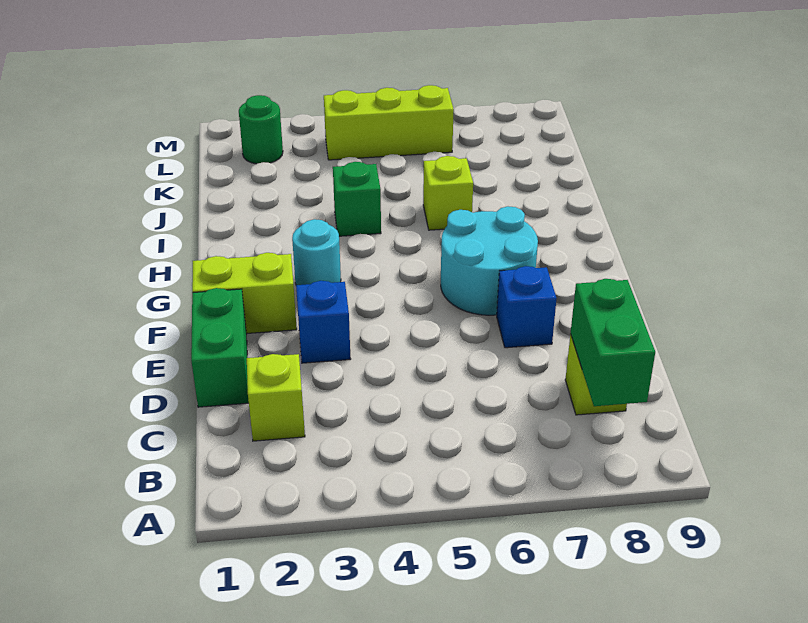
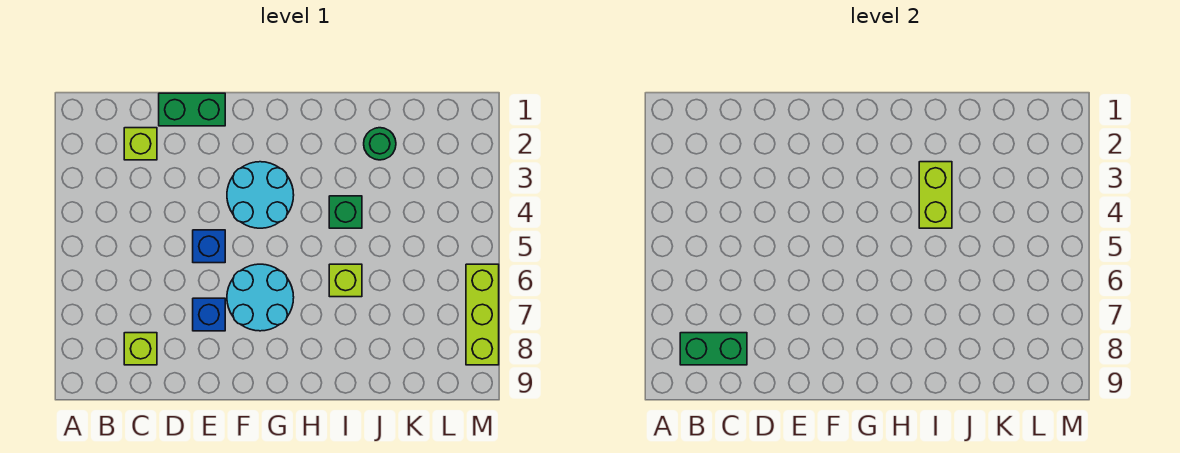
blue brick E3 level 1 -> blue brick E5 level 1
lime brick F1:F2 level 1 -> lime brick I3:I4 level 2
cyan round brick G3 level 1 -> cyan round brick F3:G4 level 1
green round brick L2 level 1 -> green round brick J2 level 1
lime brick L4:L6 level 1 -> lime brick M6:M8 level 1

